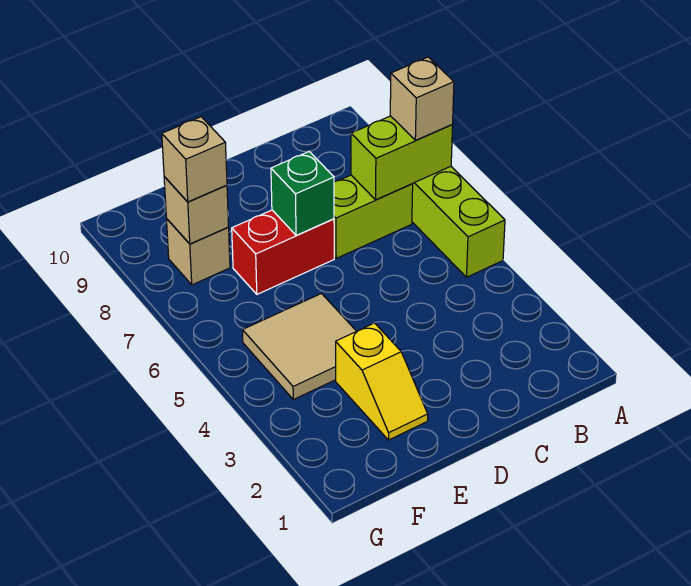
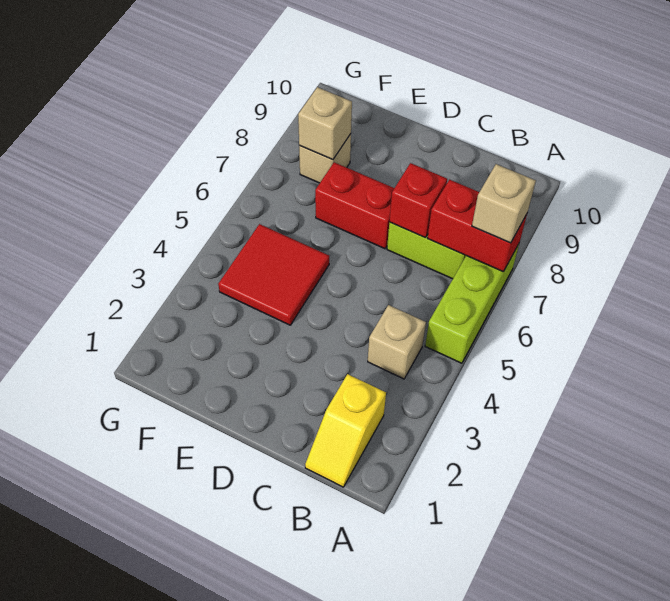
lime brick A7:B7 level 2 -> red brick A7:B7 level 2
none -> red brick C7 level 2
green brick D7 level 2 -> none
yellow slope E2:E3 level 1 top 3 -> yellow slope B1:B2 level 1 top 2
tan tile E4:F5 level 1 -> red tile E4:F5 level 1
tan brick F8 level 3 -> tan brick B4 level 1

